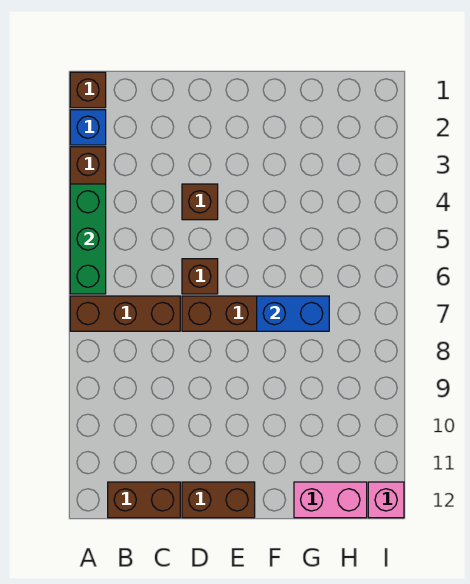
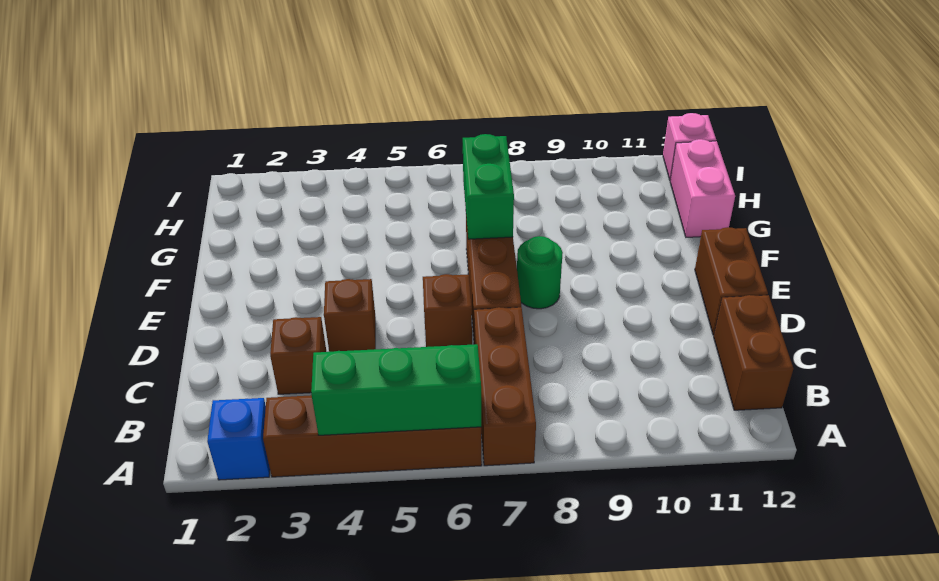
brown brick A1 level 1 -> brown brick C3 level 1
none -> green round brick E8 level 1
blue brick F7:G7 level 2 -> green brick F7:G7 level 2

